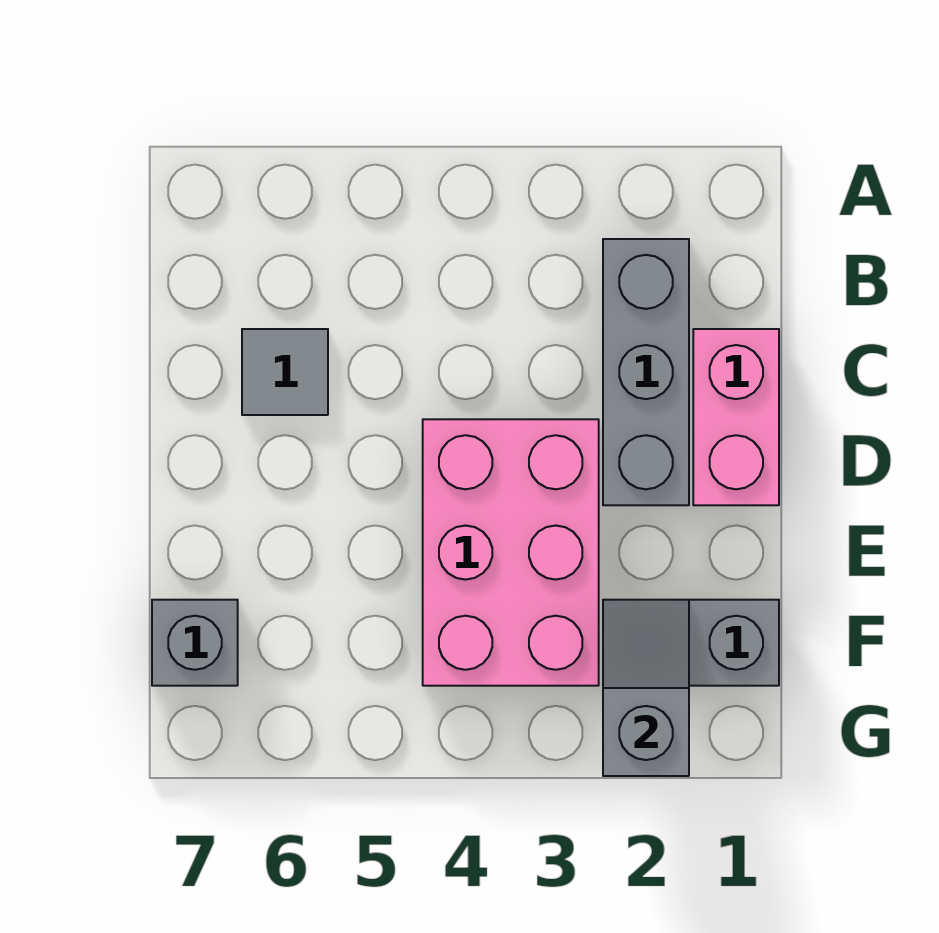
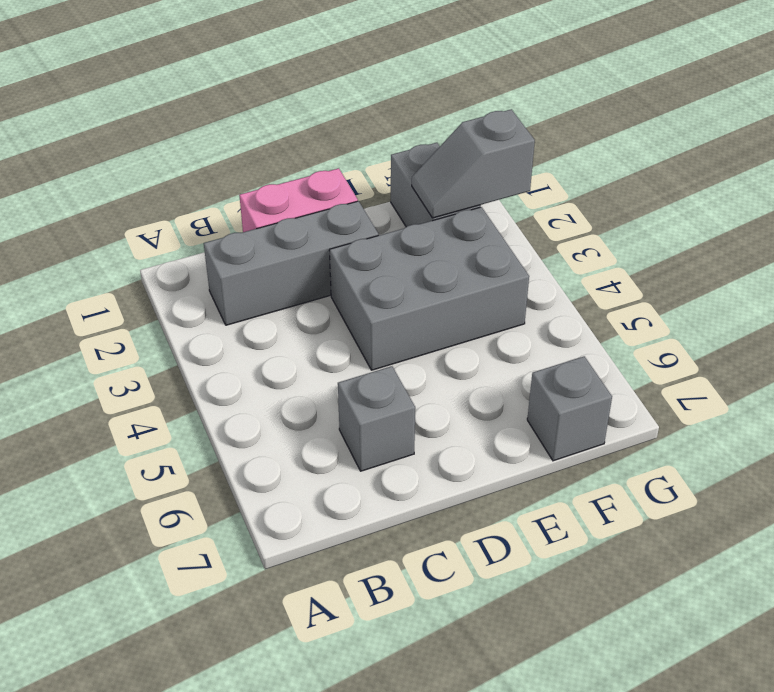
grey tile C6 level 1 -> grey brick C6 level 1
pink brick D3:F4 level 1 -> grey brick D3:F4 level 1

